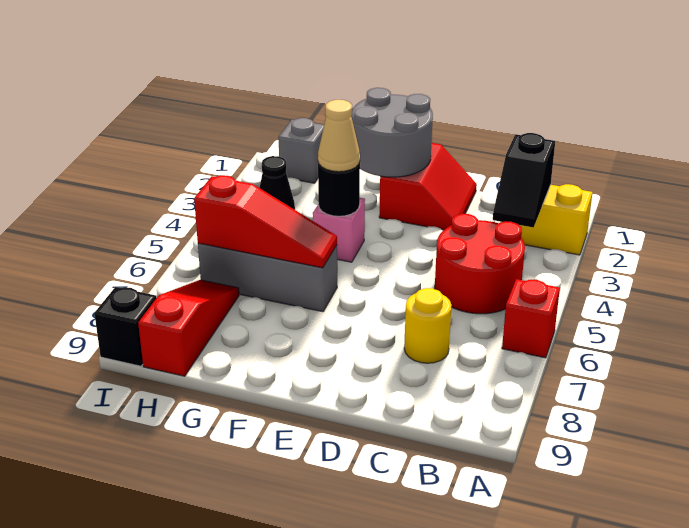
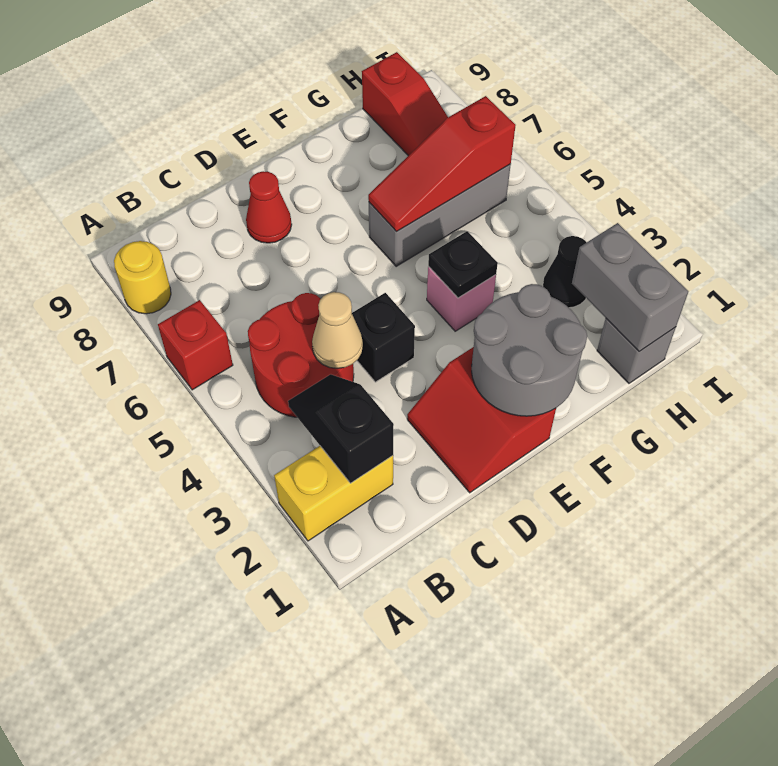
yellow round brick C7 level 1 -> yellow round brick A8 level 1
none -> red cone D8 level 1
black round brick F4 level 2 -> black plate F4 level 2
tan cone F4 level 3 -> tan cone C4 level 2
none -> grey brick H1:H2 level 2
black brick I9 level 1 -> black brick D4 level 1

